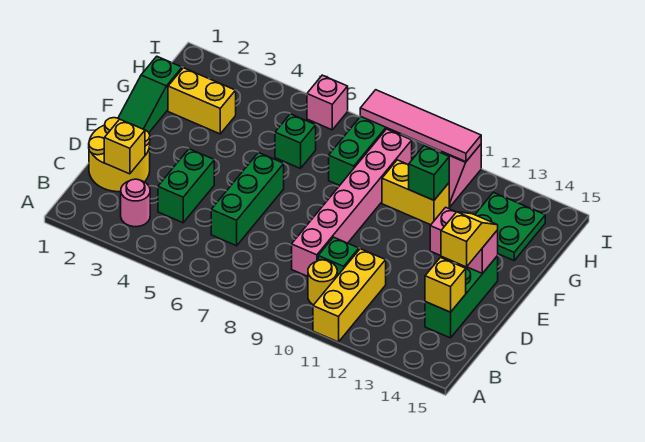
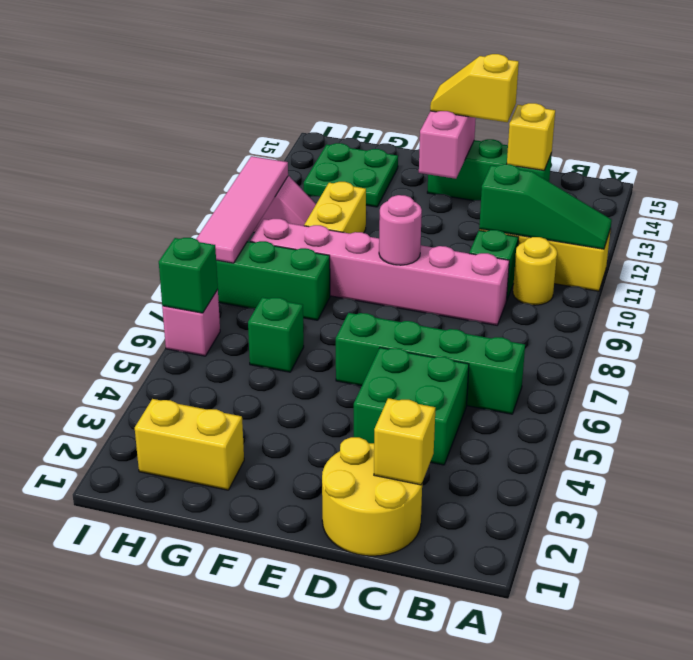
pink round brick B3 level 1 -> pink round brick E9 level 2
green brick C4:D4 level 1 -> green brick C4:D5 level 1
green brick C6:E6 level 1 -> green brick B6:E6 level 1
green slope E1:G1 level 1 top G -> green slope A11:C11 level 2 top C
yellow brick G2:G3 level 1 -> yellow brick G2:H2 level 1
green brick G11 level 2 -> green brick I6 level 2

